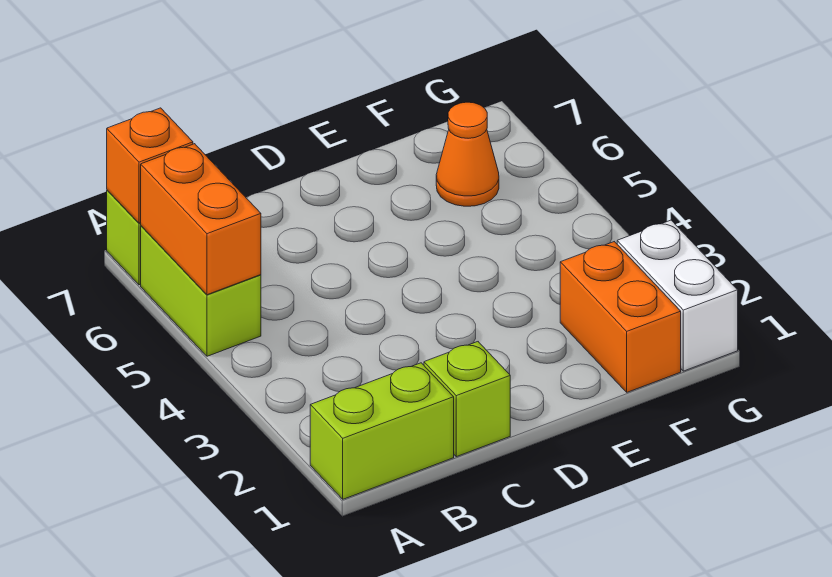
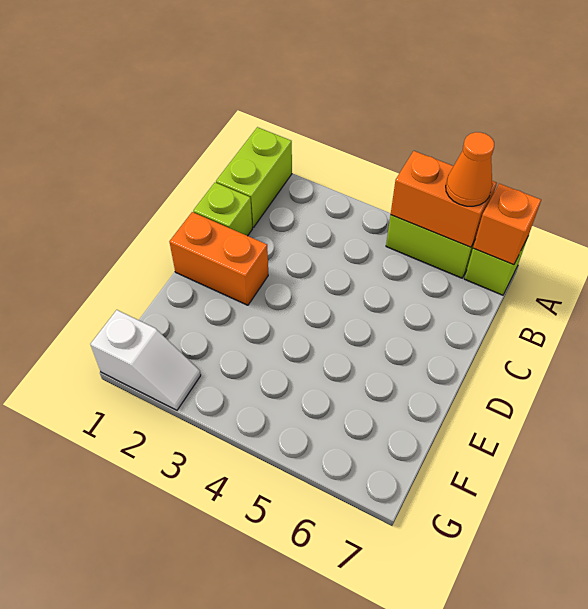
orange brick F1:F2 level 1 -> orange brick D1:D2 level 1
orange cone F6 level 1 -> orange cone A6 level 3
white brick G1:G2 level 1 -> white slope G1:G2 level 1 top 1

